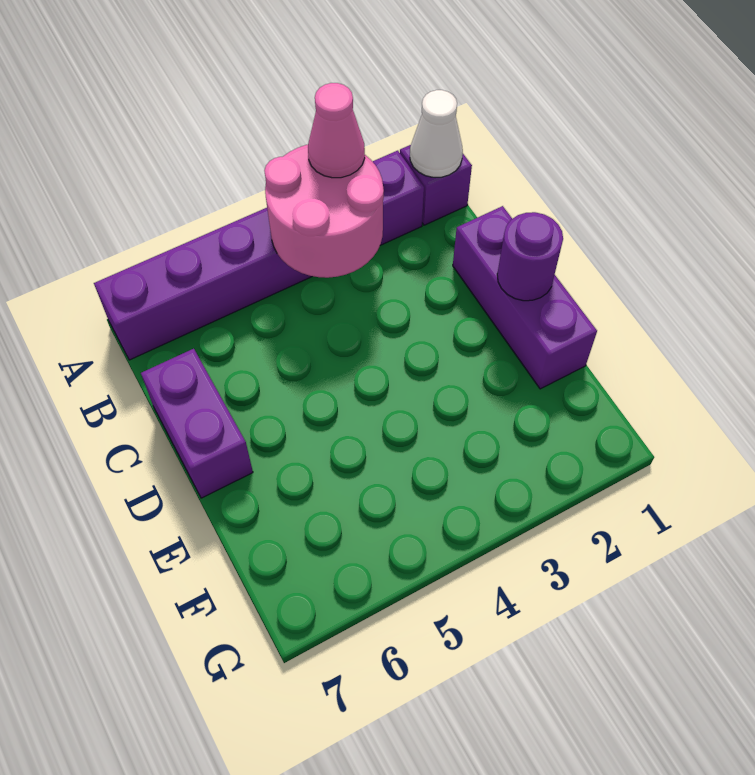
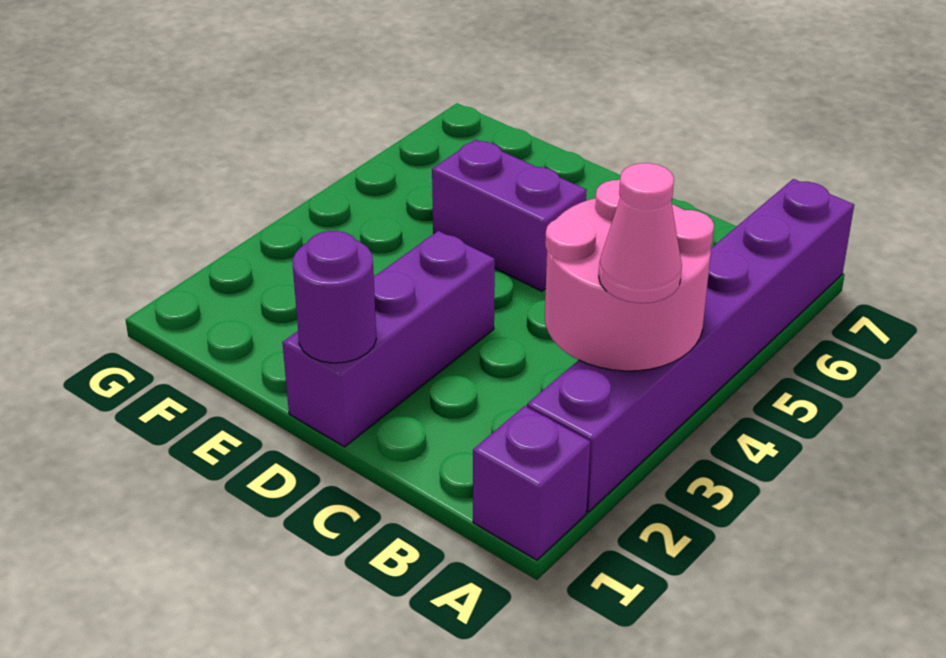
white cone A1 level 2 -> none
purple brick C1:E1 level 1 -> purple brick D1:D3 level 1
purple brick C7:D7 level 1 -> purple brick D5:E5 level 1

